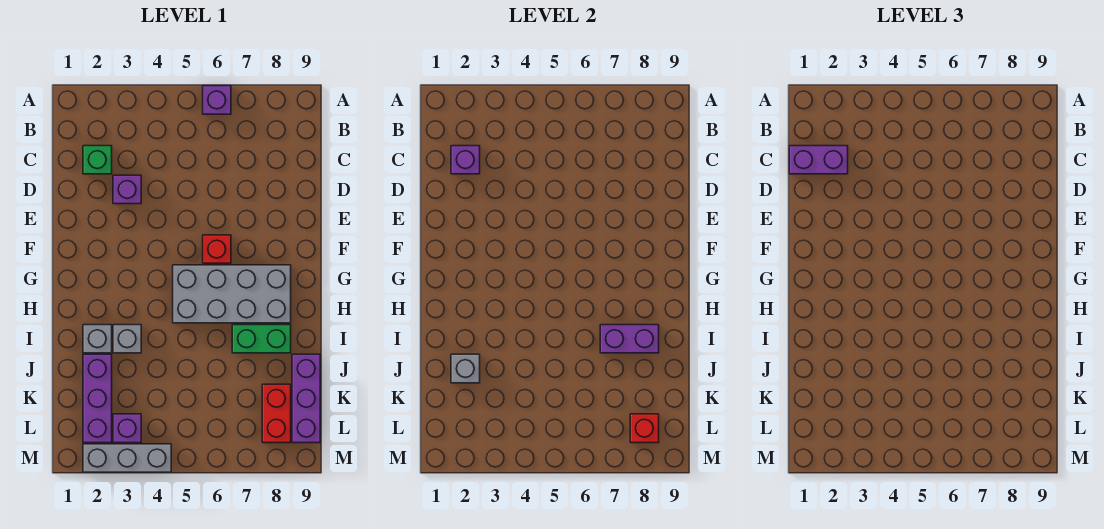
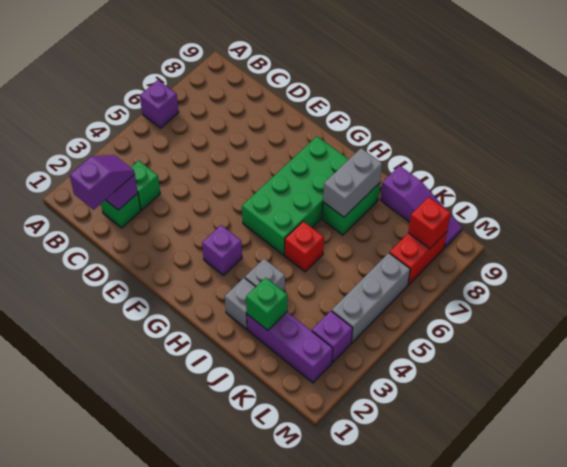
purple brick C1:C2 level 3 -> purple slope C1:C2 level 3 top 1
none -> green brick C3 level 1
purple brick D3 level 1 -> purple brick G3 level 1
red brick F6 level 1 -> red brick I5 level 1
grey brick G5:H8 level 1 -> green brick G5:H8 level 1
purple brick I7:I8 level 2 -> grey brick I7:I8 level 2
grey brick J2 level 2 -> green brick J2 level 2
purple brick J9:L9 level 1 -> purple slope J9:L9 level 1 top J
red brick K8:L8 level 1 -> red brick L7:L8 level 1
grey brick M2:M4 level 1 -> grey brick L4:L6 level 1

